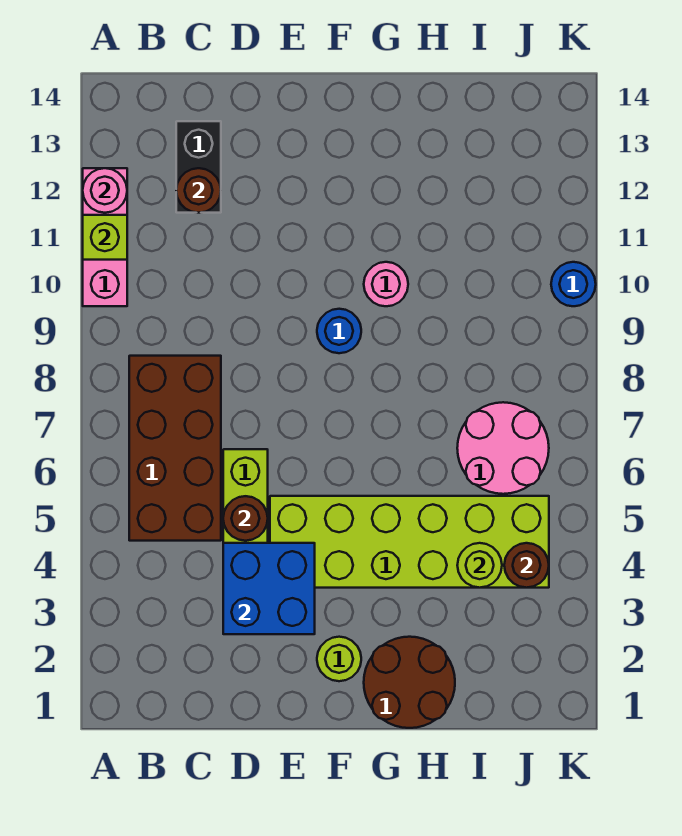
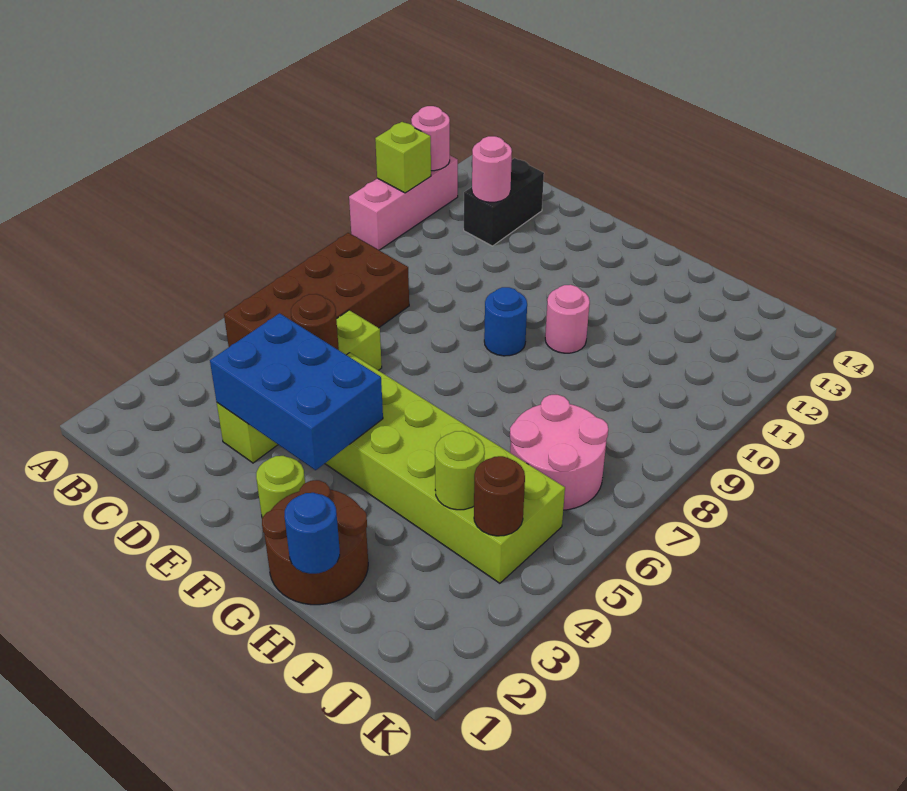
brown round brick C12 level 2 -> pink round brick C12 level 2
blue brick D3:E4 level 2 -> blue brick D3:F4 level 2
blue round brick K10 level 1 -> blue round brick H1 level 2

